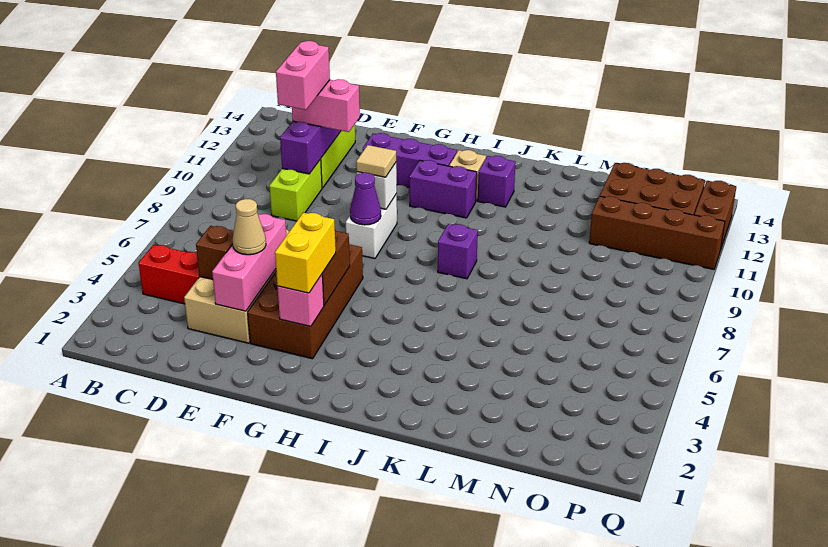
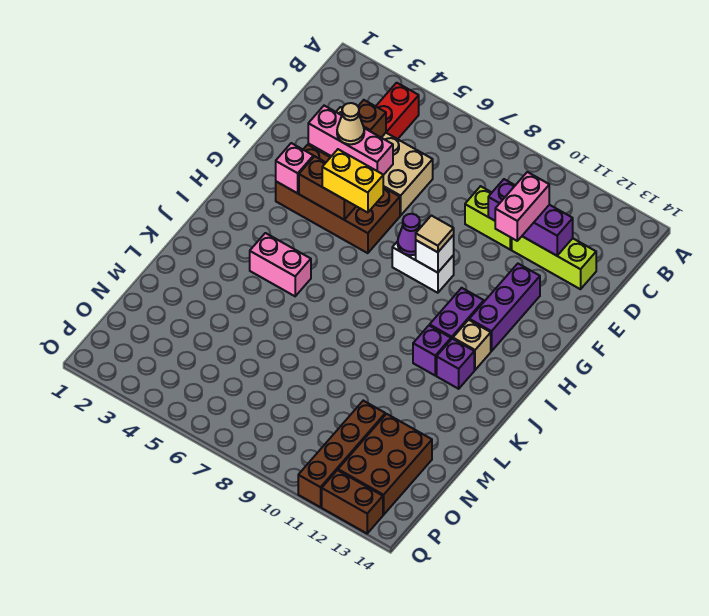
pink brick D10:D11 level 4 -> pink brick J4:J5 level 1
yellow brick G3:G4 level 3 -> yellow brick G5:G6 level 3
purple brick J8 level 1 -> purple brick J11 level 1

